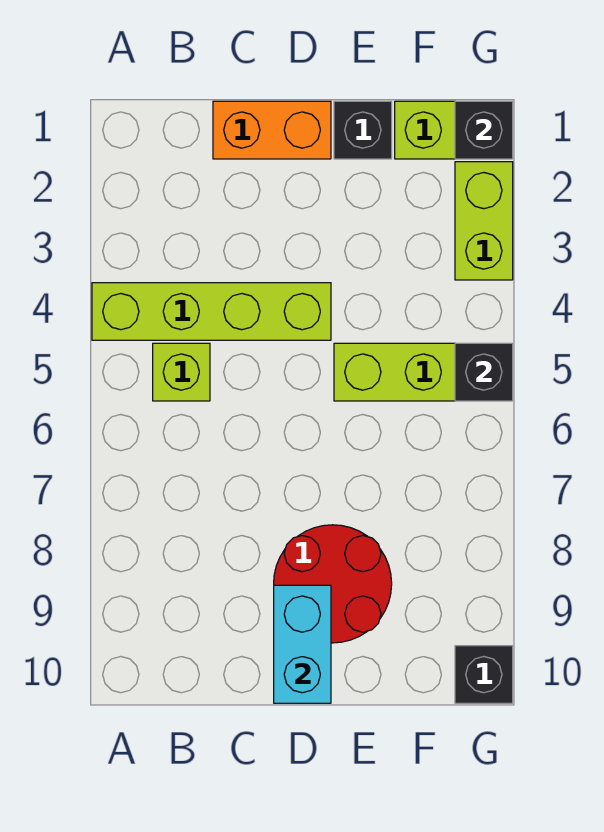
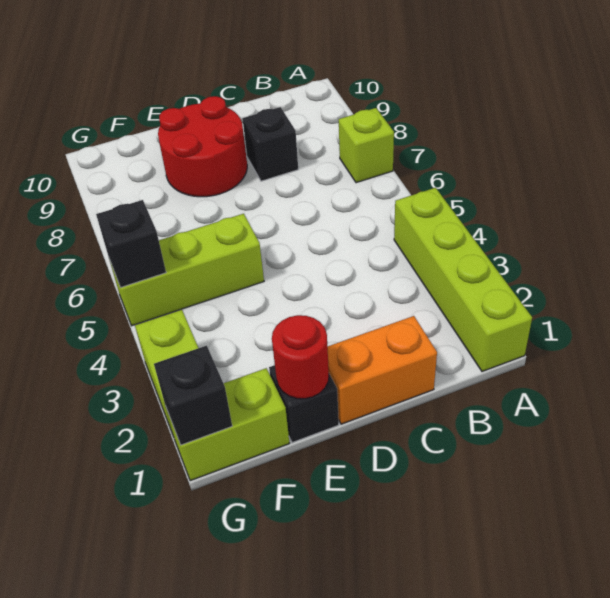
lime brick A4:D4 level 1 -> lime brick A1:A4 level 1
lime brick B5 level 1 -> lime brick A7 level 1
cyan brick D9:D10 level 2 -> none
none -> red round brick E1 level 2
black brick G10 level 1 -> black brick C8 level 1

